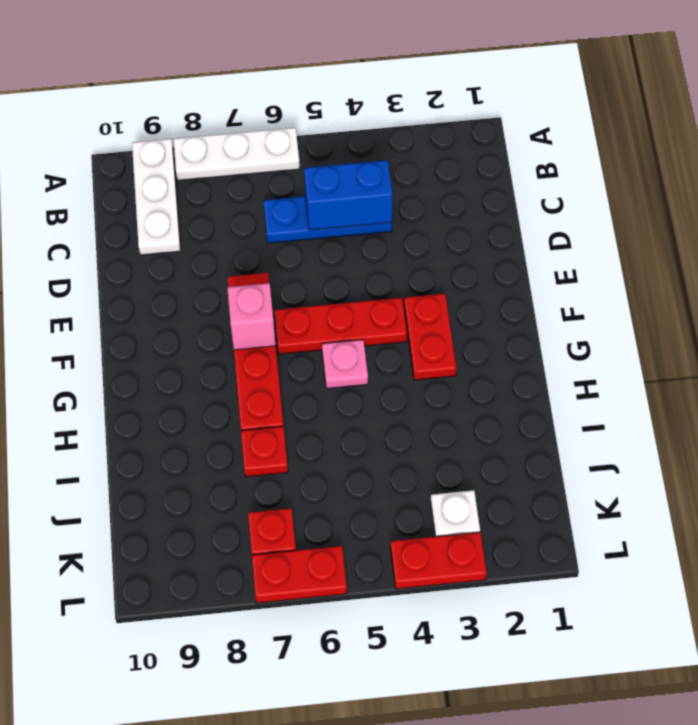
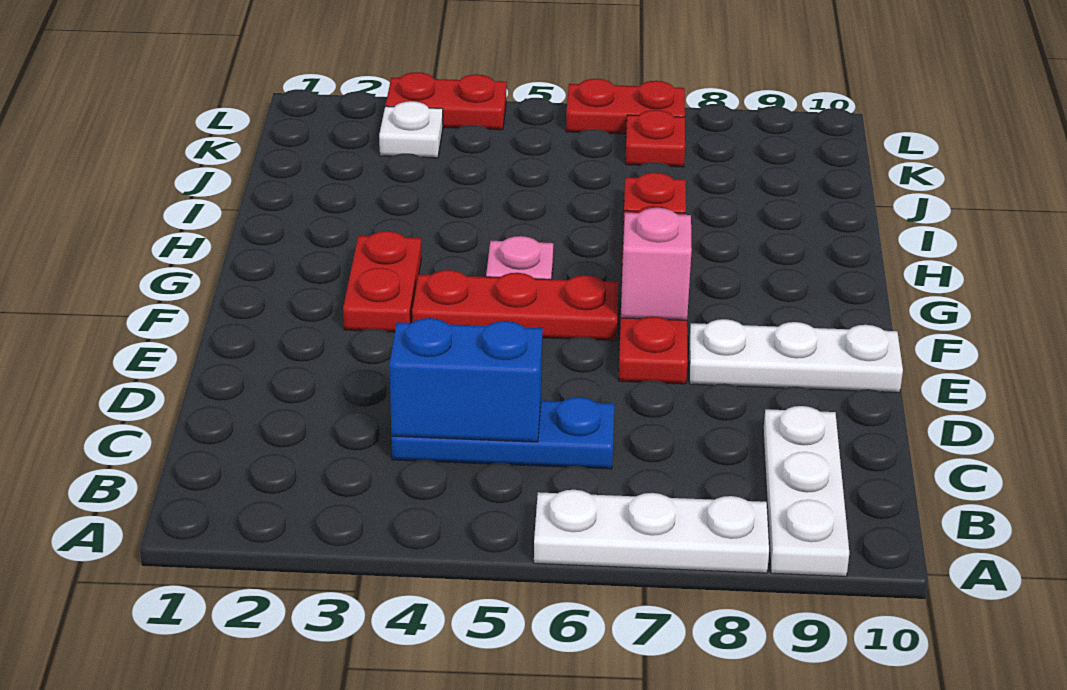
none -> white plate E8:E10 level 1

